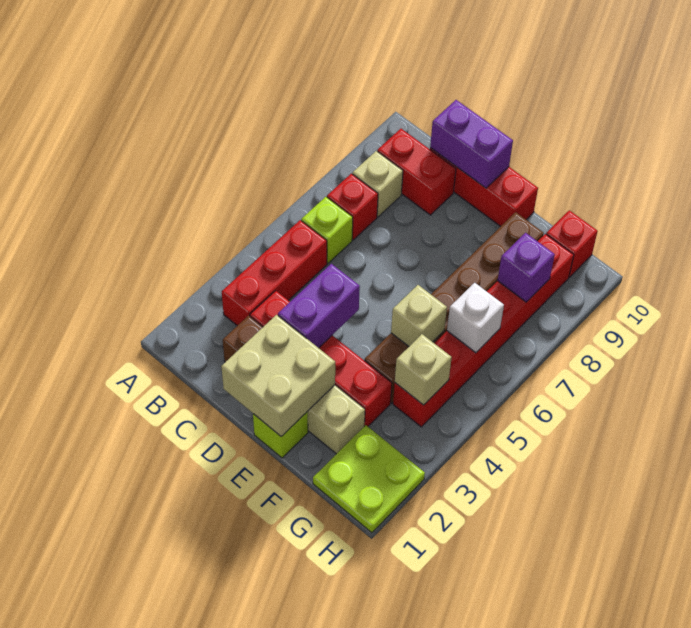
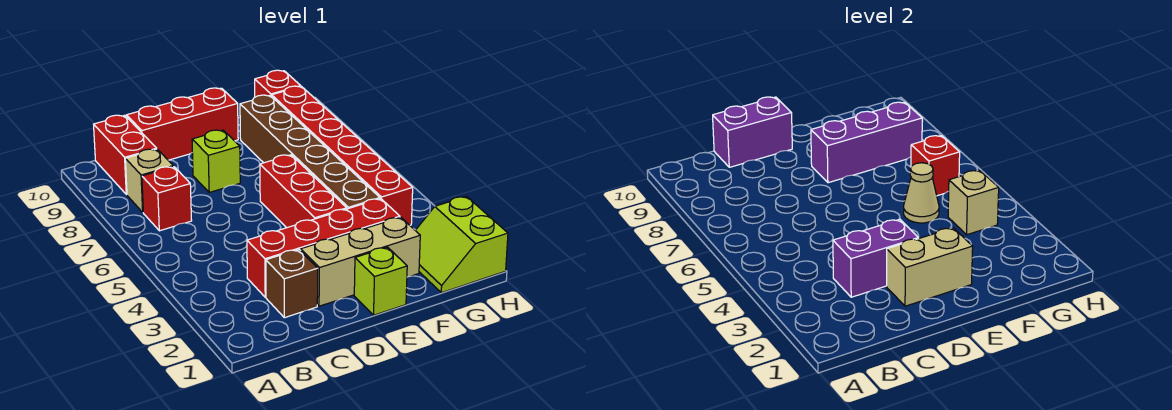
red brick B3:B5 level 1 -> red brick E4:E6 level 1
lime brick B6 level 1 -> lime brick D8 level 1
red brick B9:C9 level 1 -> red brick B9:B10 level 1
tan brick D1:E2 level 2 -> tan brick D2:E2 level 2
purple brick D3:D4 level 2 -> purple brick C3:D3 level 2
tan brick F5 level 2 -> tan cone F5 level 2
lime plate G1:H2 level 1 -> lime slope G1:H2 level 1 top H
white brick G6 level 2 -> red brick G6 level 2
purple brick G8 level 2 -> purple brick E8:G8 level 2

